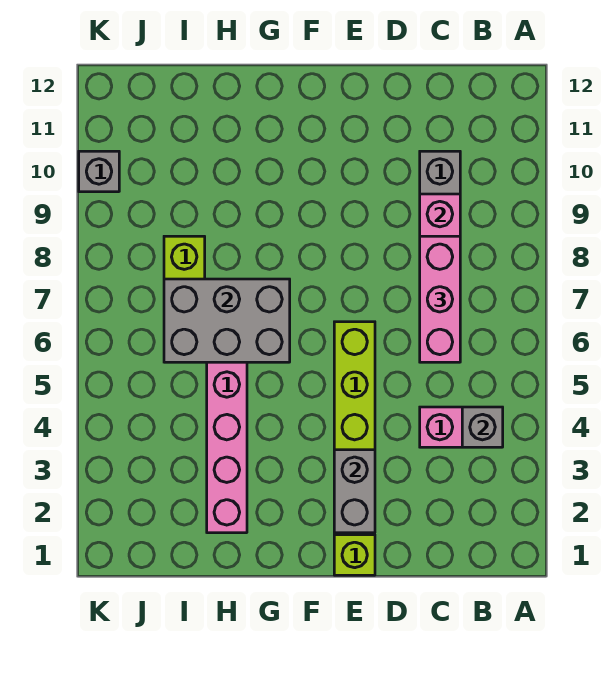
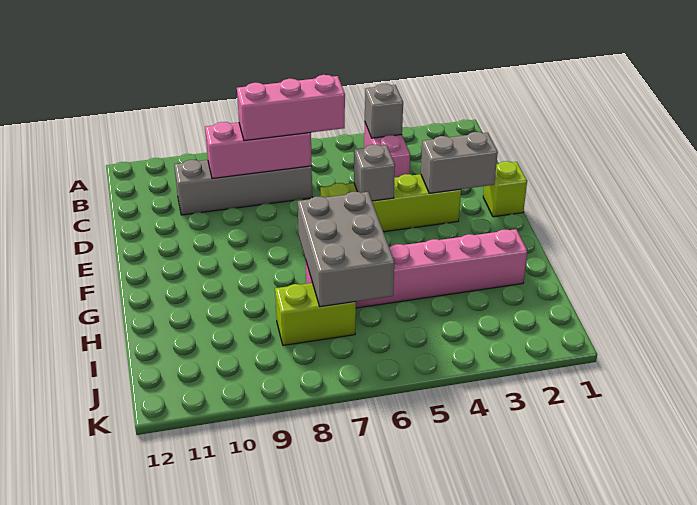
grey brick K10 level 1 -> grey brick E5 level 2

